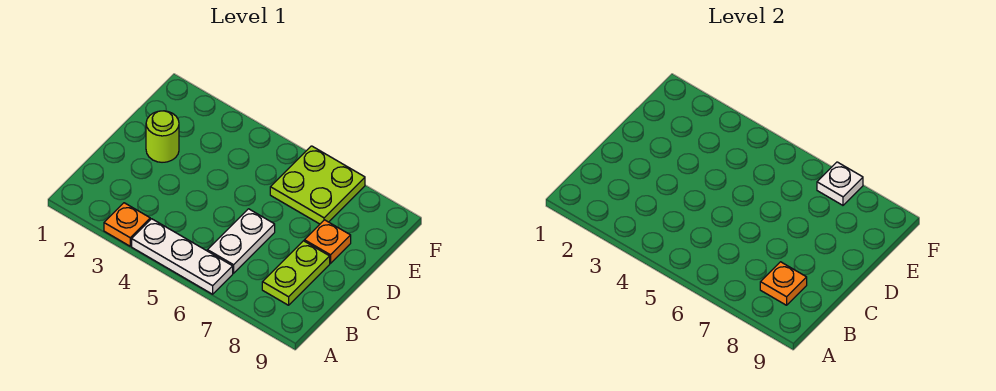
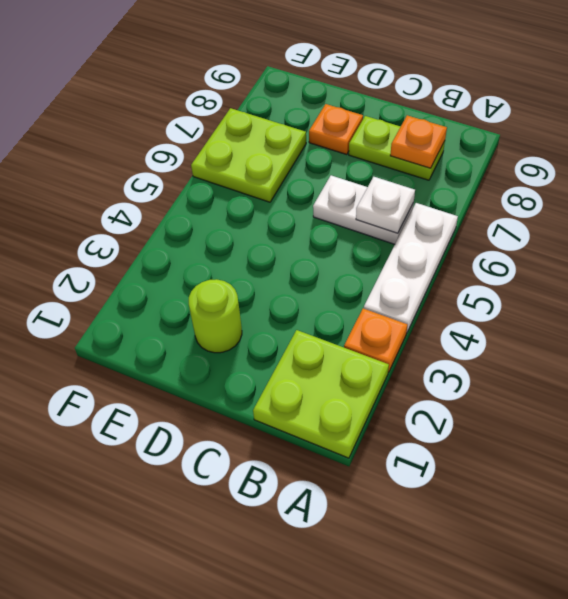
none -> lime plate A1:B2 level 1
white plate F7 level 2 -> white plate B6 level 2

